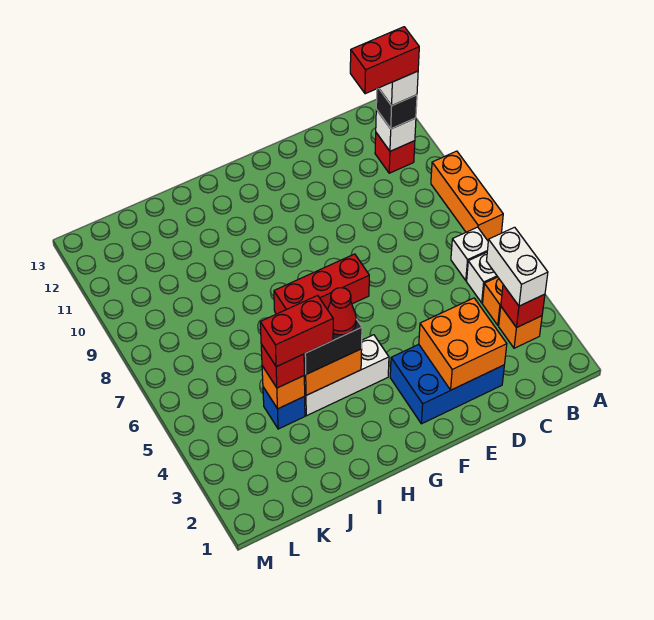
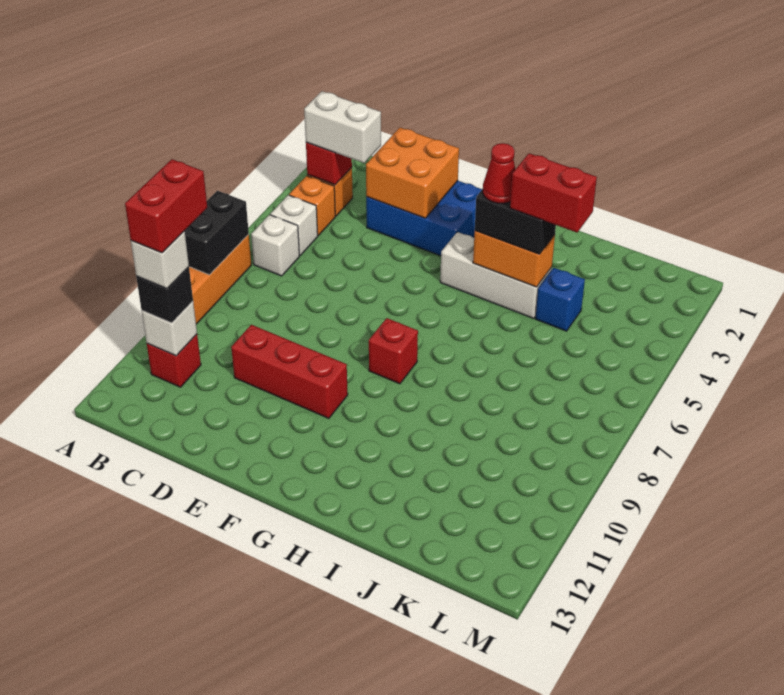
none -> black brick A7:A8 level 2
white brick B3:B4 level 3 -> white brick B3:C3 level 3
red brick B11:C11 level 5 -> red brick B10:B11 level 5
red brick F7:H7 level 1 -> red brick D10:F10 level 1
orange brick J4 level 2 -> none
red brick J4 level 3 -> red brick G8 level 1

